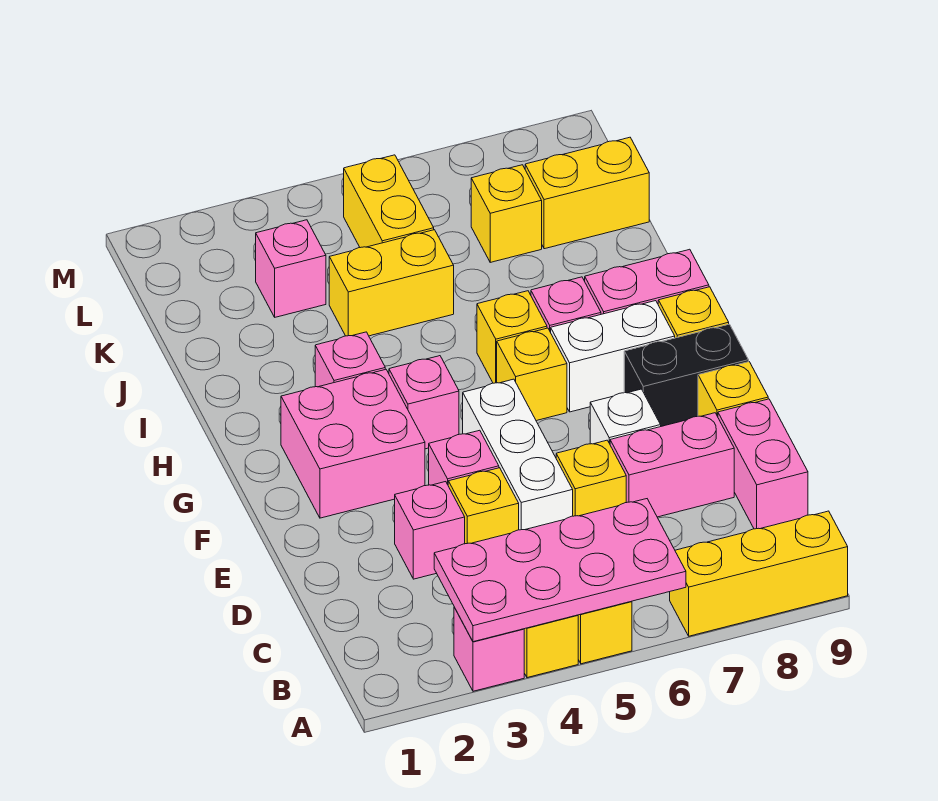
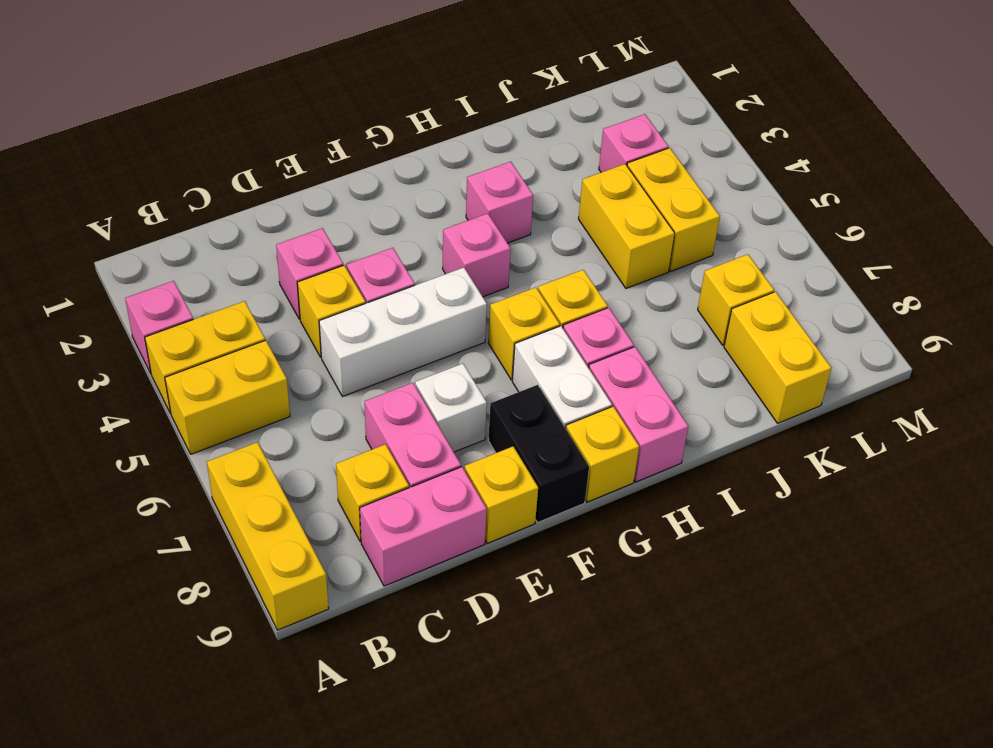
pink plate A3:B6 level 2 -> none
yellow brick D6 level 1 -> yellow brick C8 level 1
pink brick F2:G3 level 1 -> none
yellow brick K5:L5 level 1 -> yellow brick K4:K5 level 1

